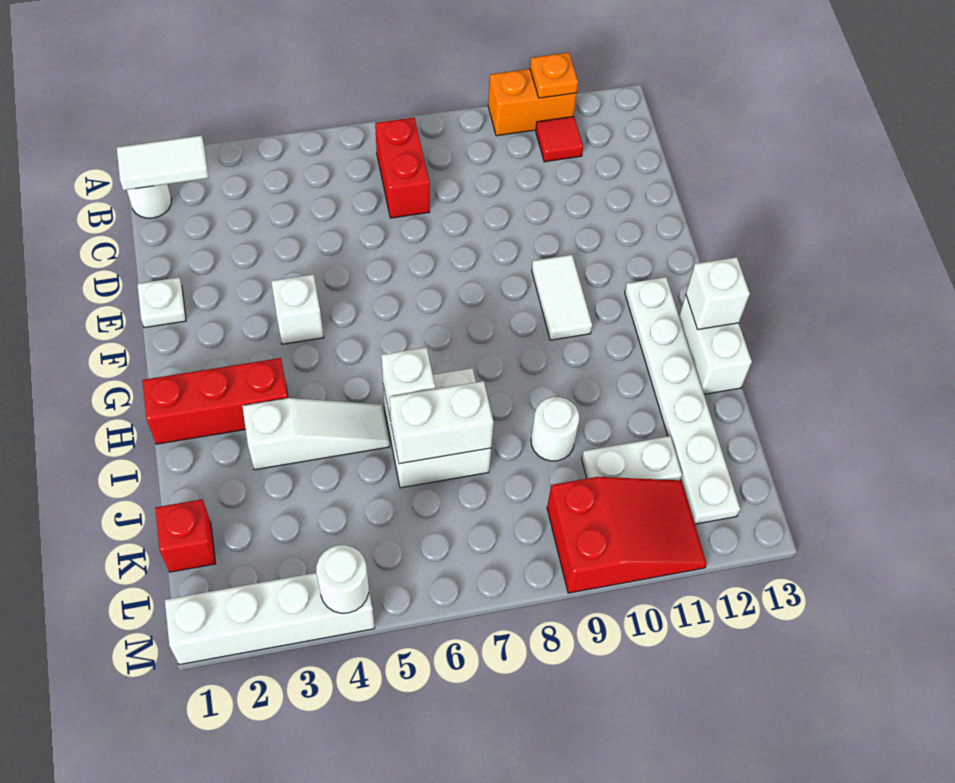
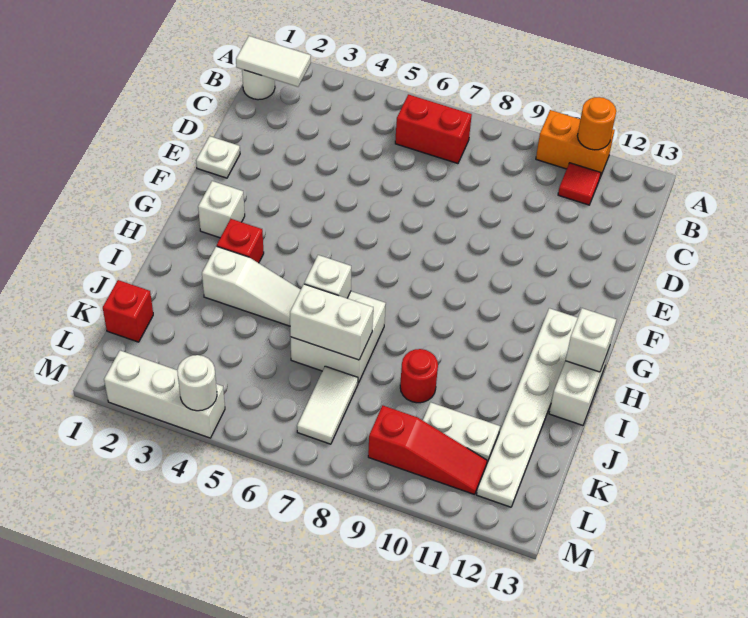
orange plate A11 level 2 -> orange round brick A11 level 2
red brick B7:C7 level 1 -> red brick B6:B7 level 1
white brick F4 level 1 -> white brick G2 level 1
white tile F10:G10 level 1 -> white tile K7:L7 level 1
red brick H1:H3 level 1 -> red brick H3 level 1
white round brick J9 level 1 -> red round brick J9 level 1
red slope L9:M11 level 1 top 9 -> red slope L9:L11 level 1 top 9
white brick M1:M4 level 1 -> white brick M2:M4 level 1

